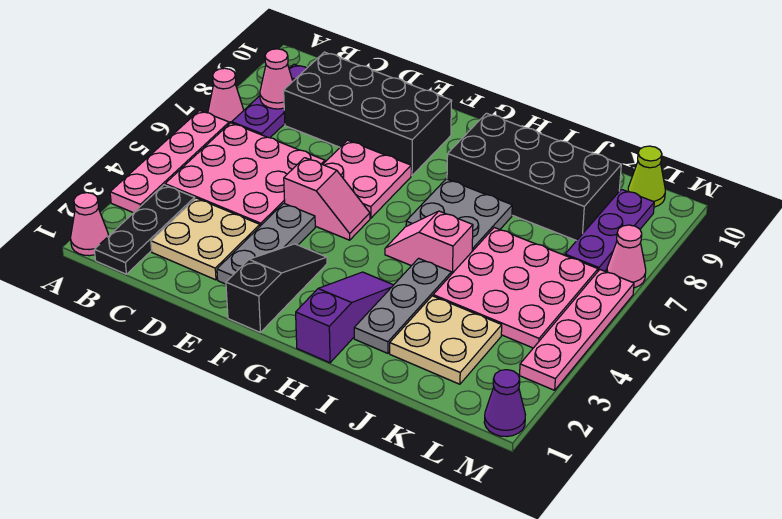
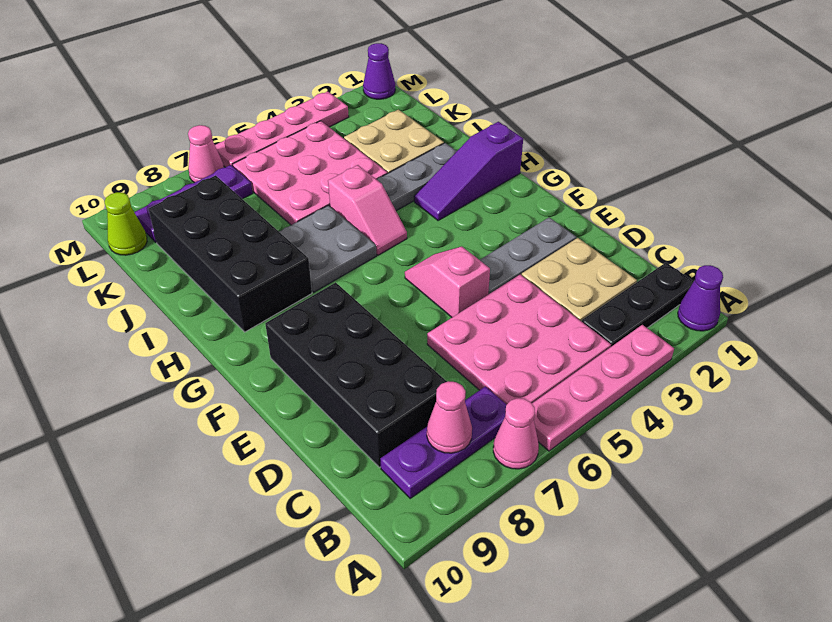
pink cone A1 level 1 -> purple cone A1 level 1
pink plate E6:F7 level 1 -> none
black slope F1:F3 level 1 top 1 -> none

